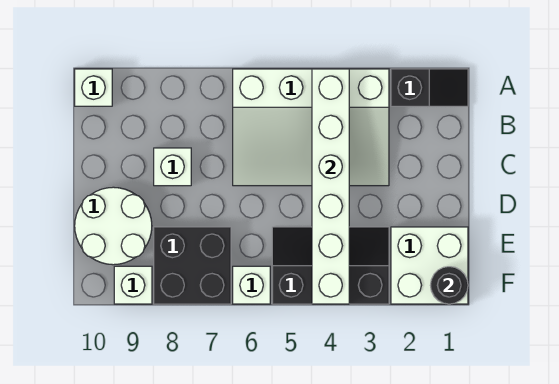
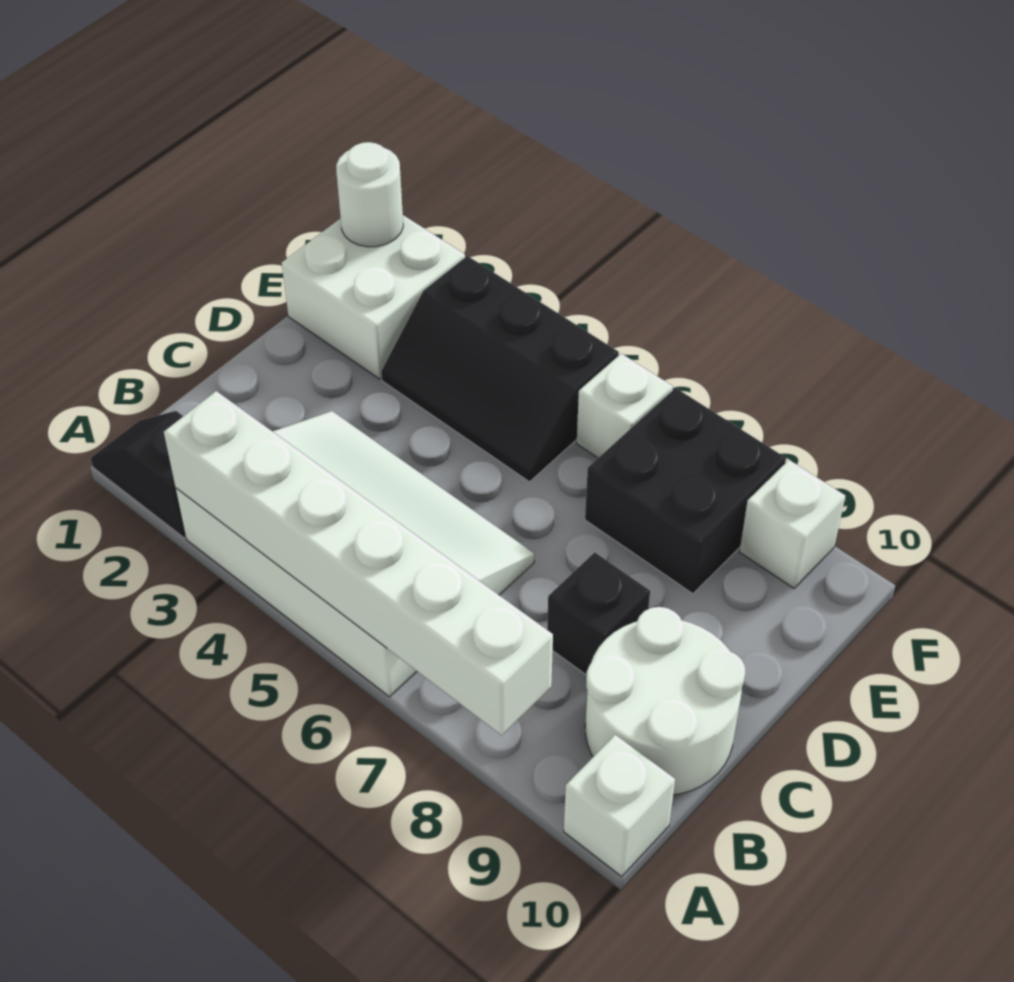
white brick A4:F4 level 2 -> white brick A3:A8 level 2
white brick C8 level 1 -> black brick C8 level 1
white round brick D9:E10 level 1 -> white round brick B9:C10 level 1
black round brick F1 level 2 -> white round brick F1 level 2

